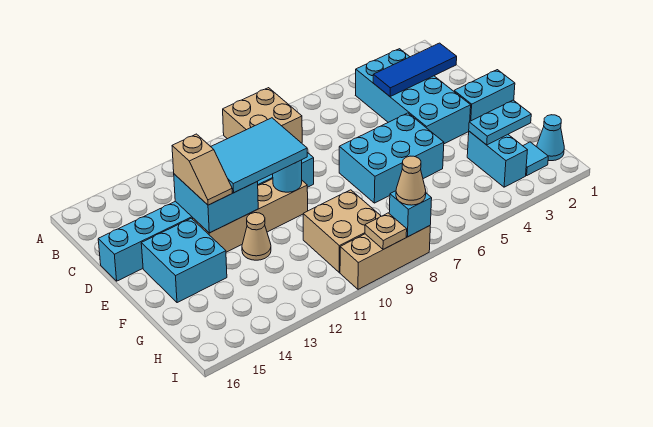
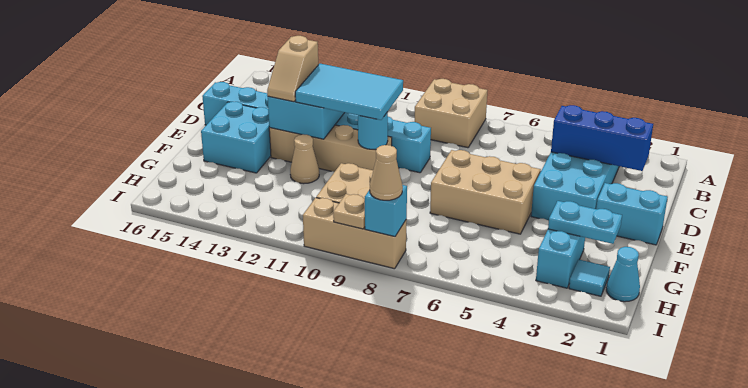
blue tile C2:C4 level 2 -> blue brick C2:C4 level 2
cyan brick E5:F7 level 1 -> tan brick E5:F7 level 1

